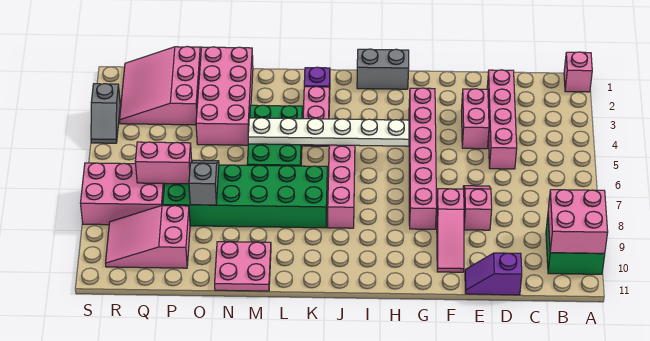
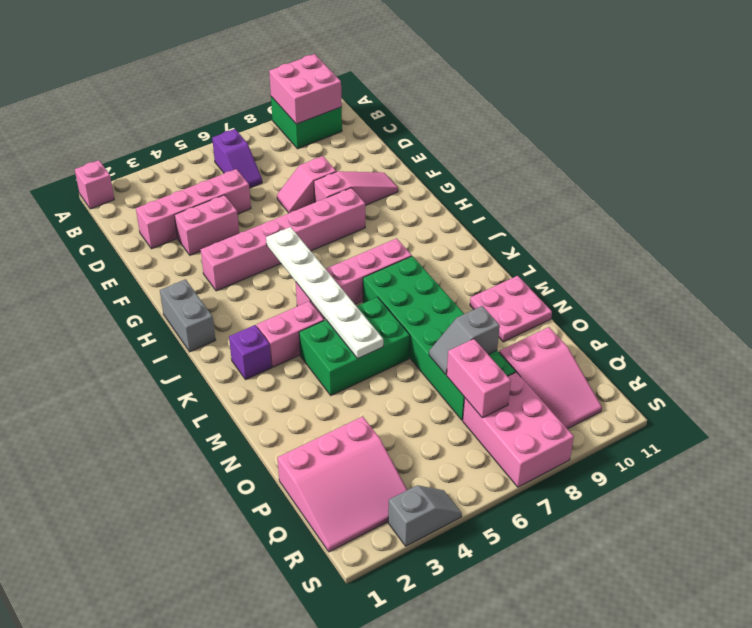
purple slope D11:E11 level 1 top D -> purple slope B6:C6 level 1 top B
pink brick N1:O4 level 1 -> none

